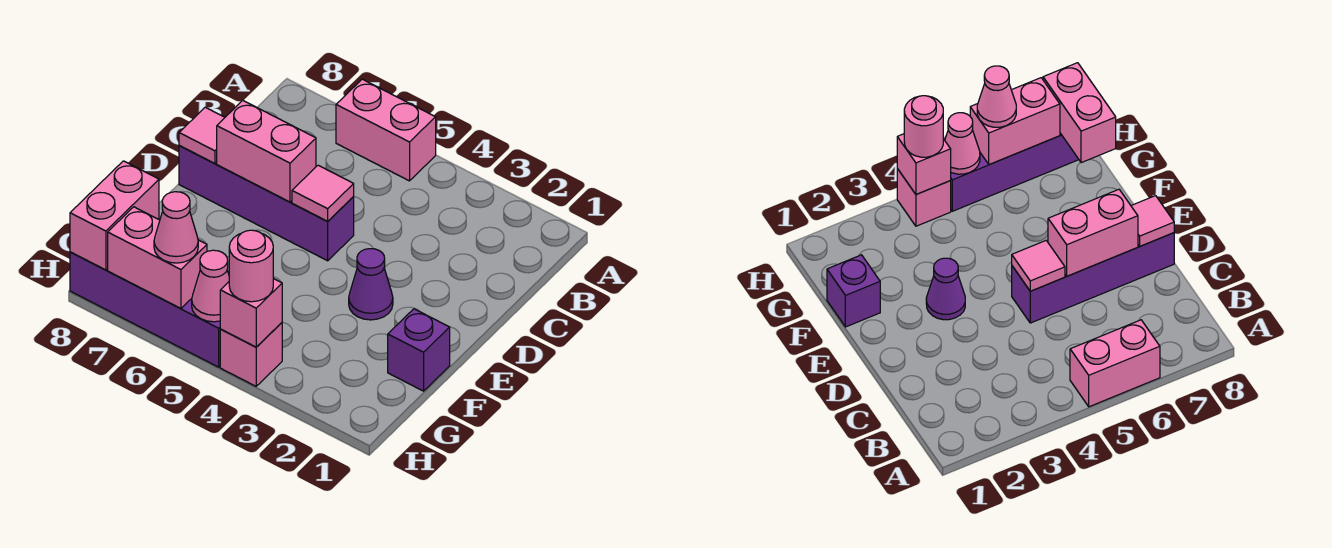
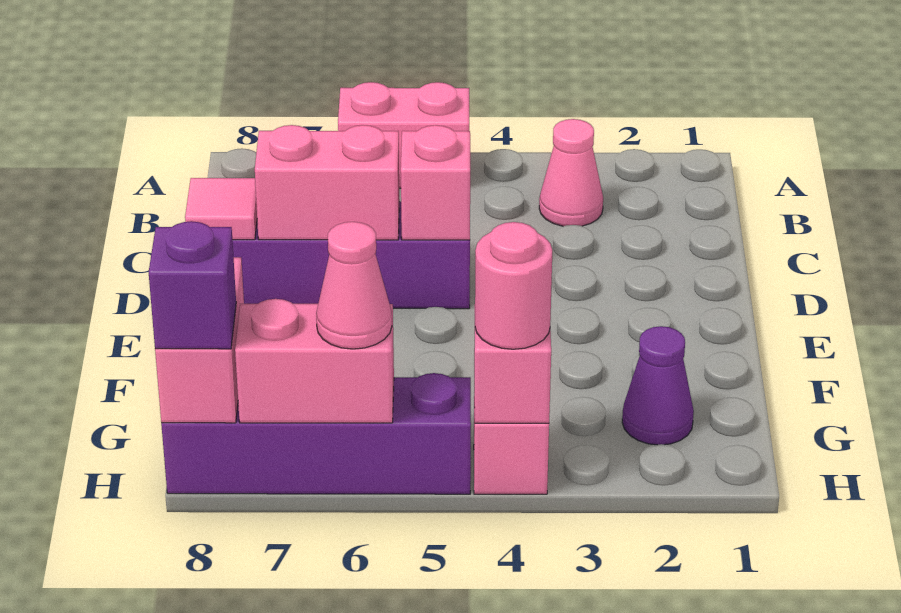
pink tile D5 level 2 -> pink brick D5 level 2
purple cone E3 level 1 -> purple cone G2 level 1
purple brick F1 level 1 -> purple brick H8 level 3
pink cone H5 level 2 -> pink cone B3 level 1

